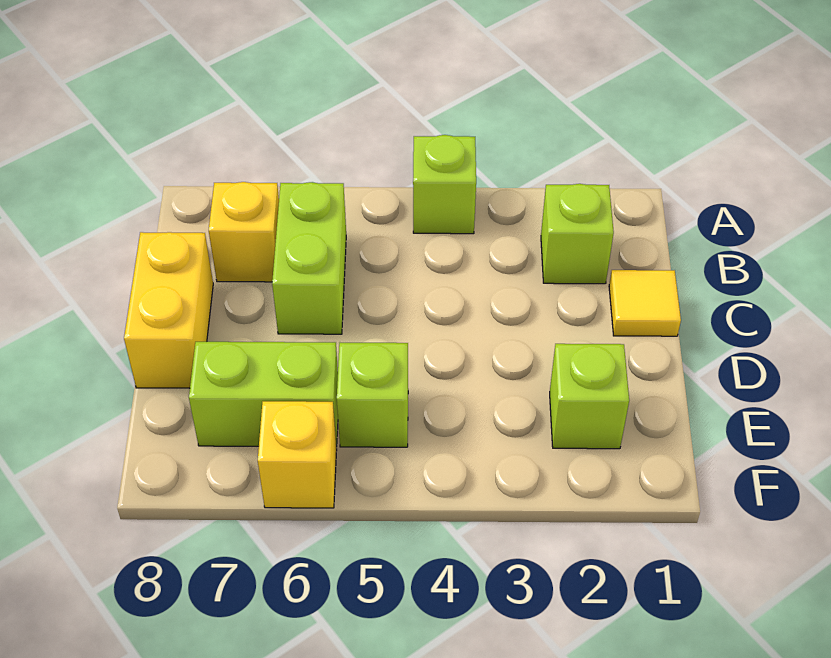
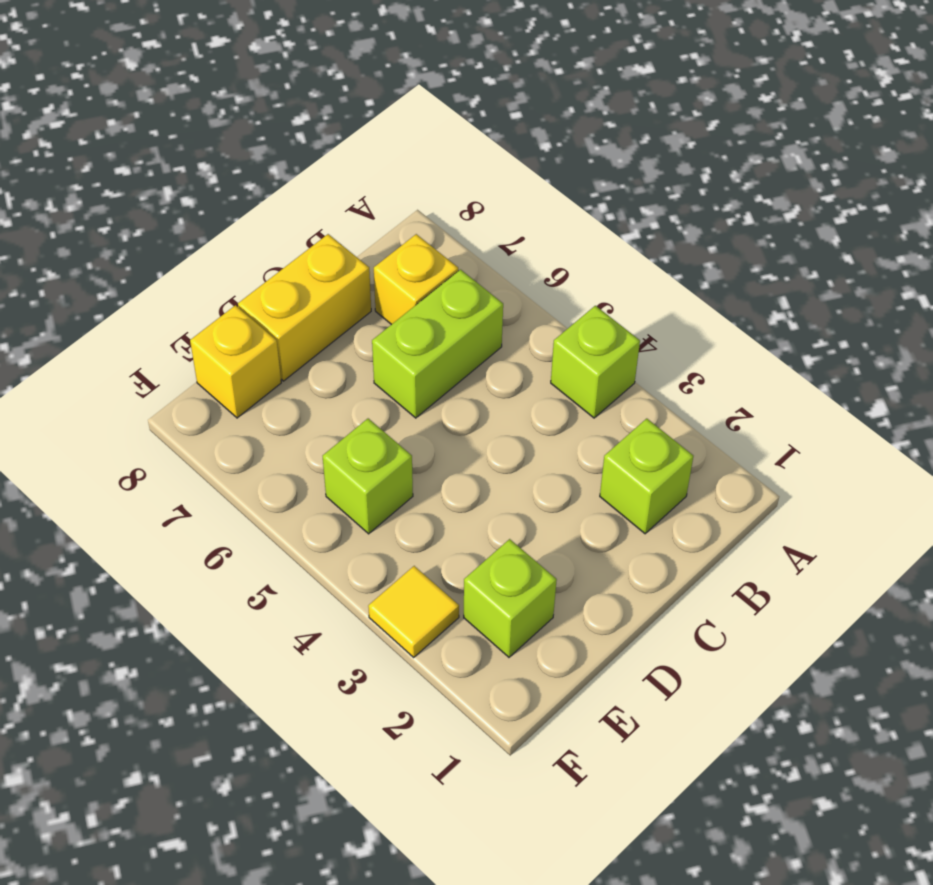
yellow tile C1 level 1 -> yellow tile F3 level 1
lime brick E6:E7 level 1 -> none
yellow brick F6 level 1 -> yellow brick E8 level 1

